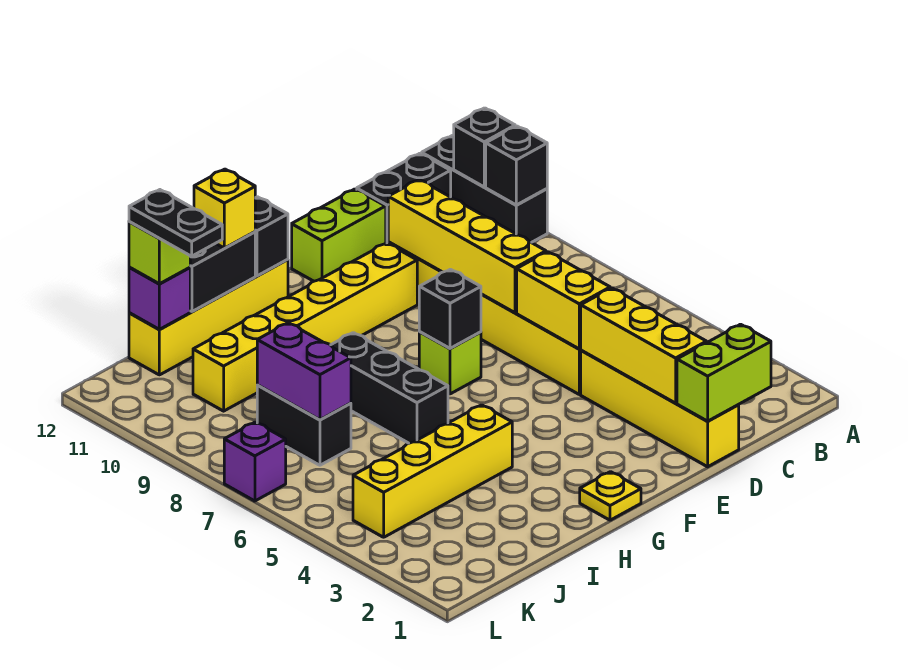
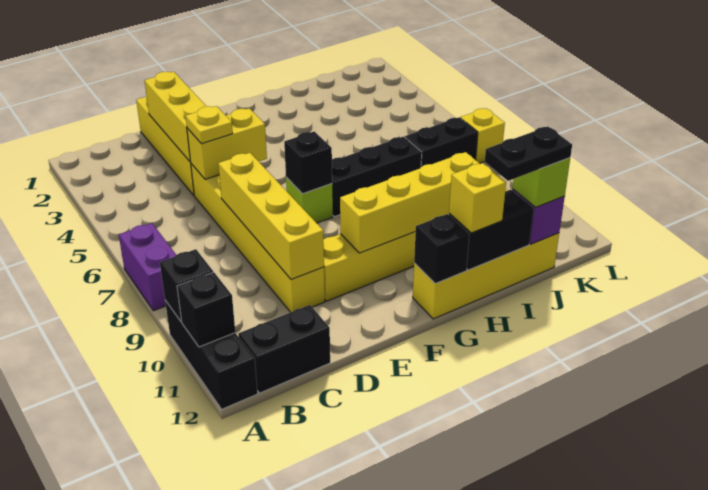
lime brick C1:D1 level 2 -> none
yellow brick D5:D6 level 2 -> yellow brick D5:E5 level 2
lime brick D12:E12 level 1 -> none
yellow plate G1 level 1 -> yellow plate D5 level 3
yellow brick H4:K4 level 1 -> yellow brick F10:I10 level 2
black brick H6:H8 level 1 -> black brick G7:I7 level 1
black brick J7:J8 level 1 -> black brick J7:K7 level 1
purple brick J7:J8 level 2 -> purple brick A7:A8 level 1
black plate J11:J12 level 4 -> black plate I12:J12 level 4
purple brick L7 level 1 -> yellow brick L7 level 1

